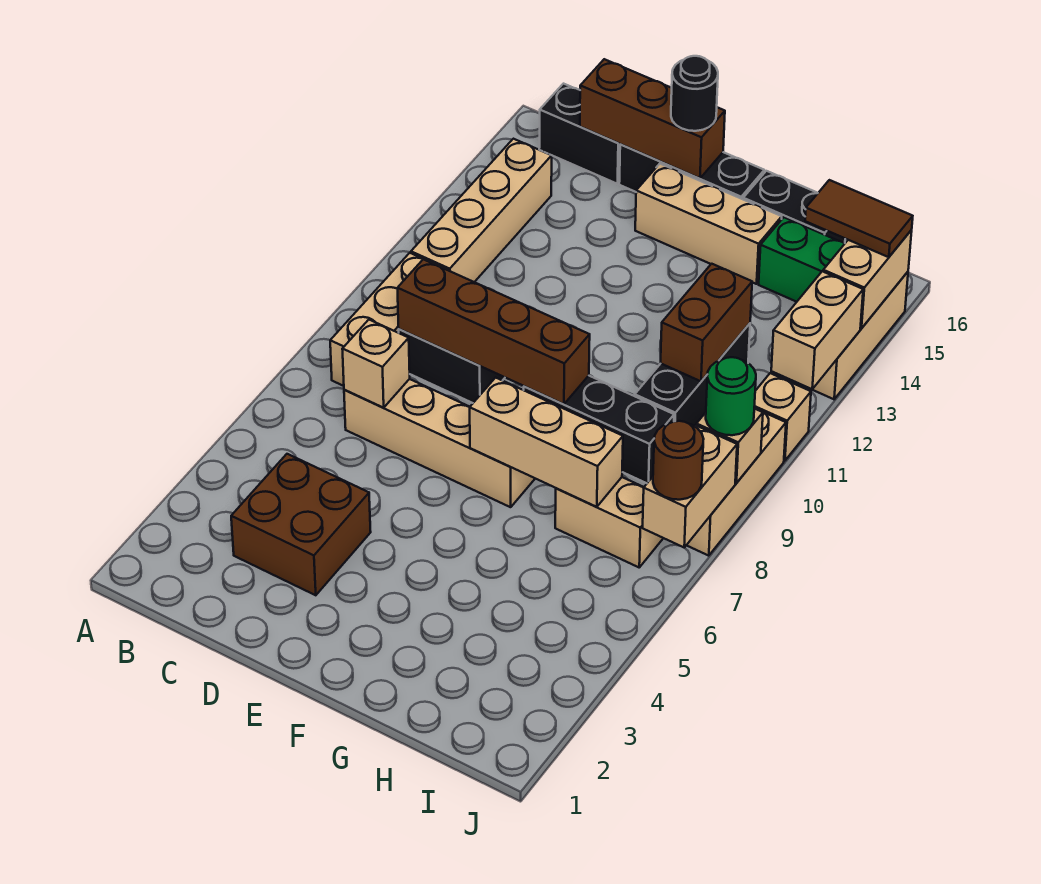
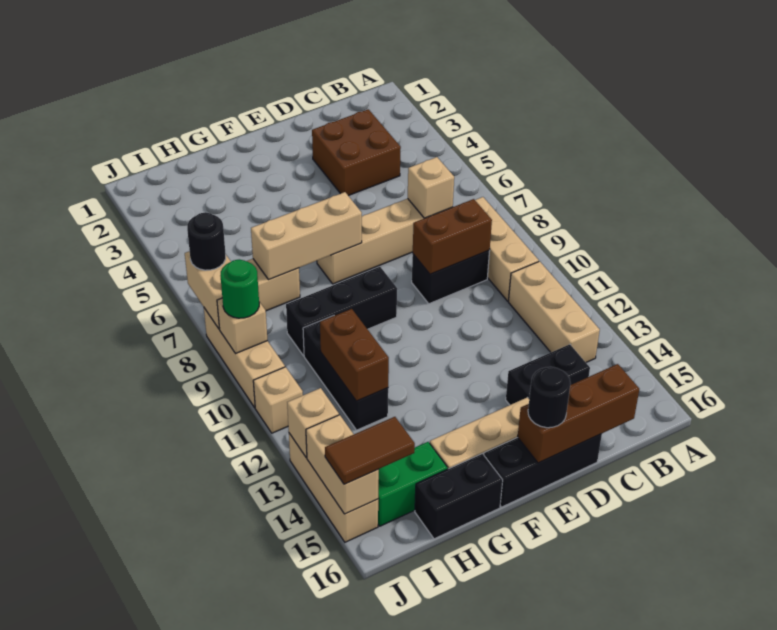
tan brick B11:B14 level 1 -> tan brick B11:B13 level 1
black brick B16:C16 level 1 -> black brick C14:D14 level 1
brown brick C9:F9 level 2 -> brown brick C9:D9 level 2
brown round brick J7 level 3 -> black round brick J7 level 3
tan brick J12:J13 level 2 -> tan brick J13 level 2

